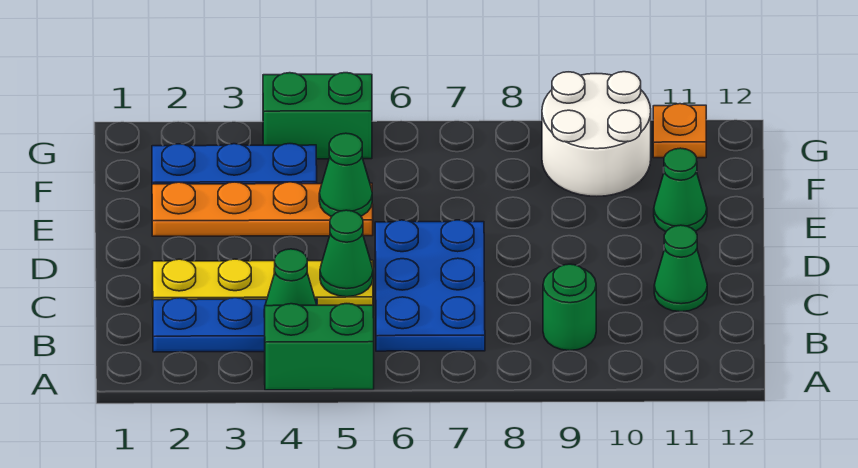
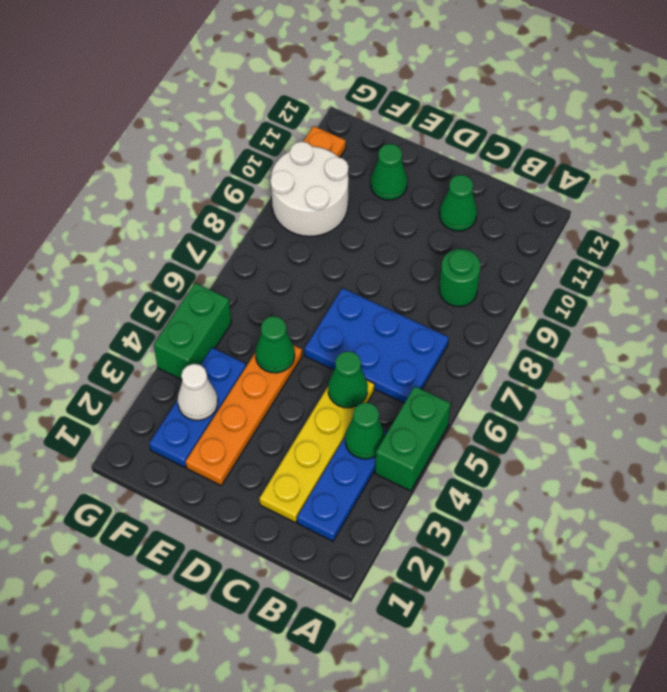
none -> white cone F3 level 2

